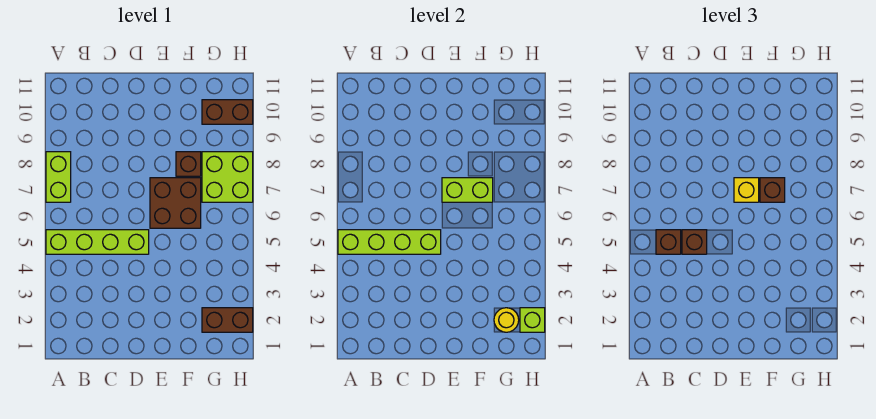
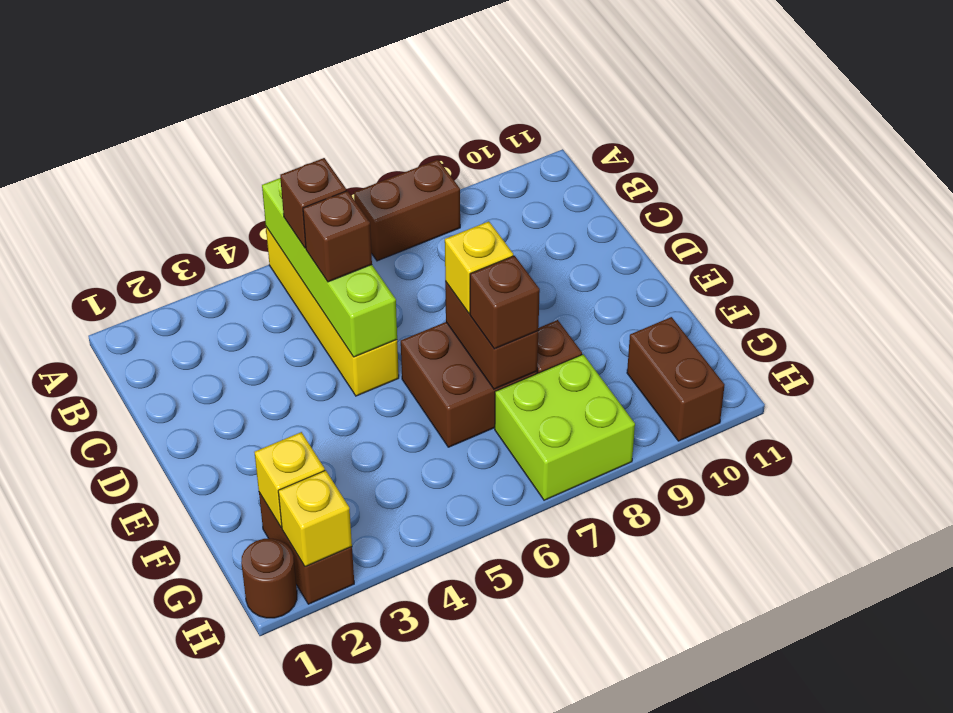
lime brick A5:D5 level 1 -> yellow brick A5:D5 level 1
lime brick A7:A8 level 1 -> brown brick A7:A8 level 1
lime brick E7:F7 level 2 -> brown brick E7:F7 level 2
yellow round brick G2 level 2 -> yellow brick G2 level 2
none -> brown round brick H1 level 1
lime brick H2 level 2 -> yellow brick H2 level 2

